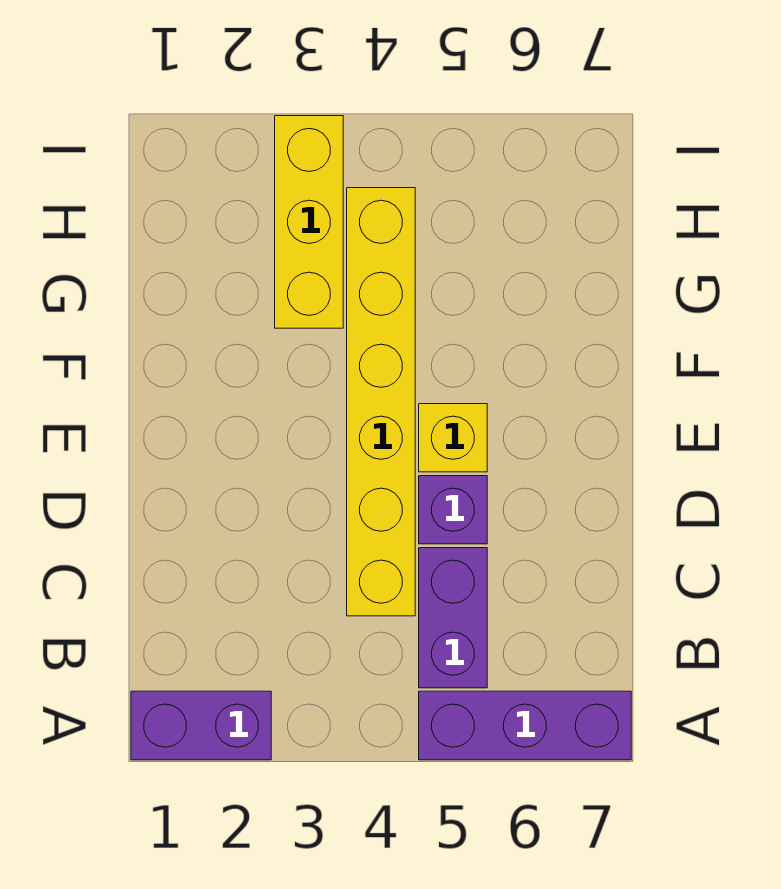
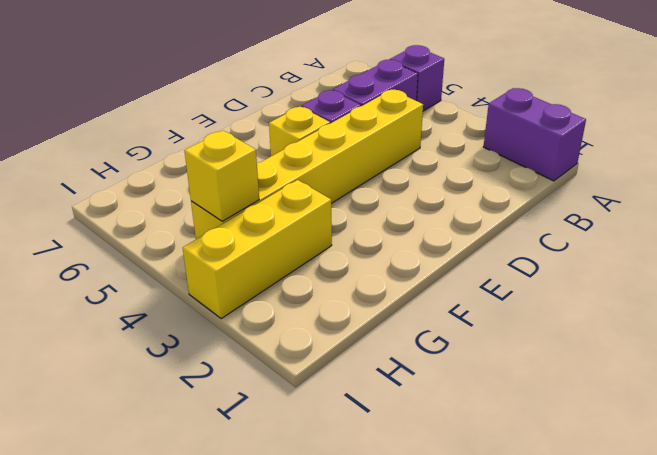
purple brick A5:A7 level 1 -> purple brick A5 level 1
none -> yellow brick H4 level 2

